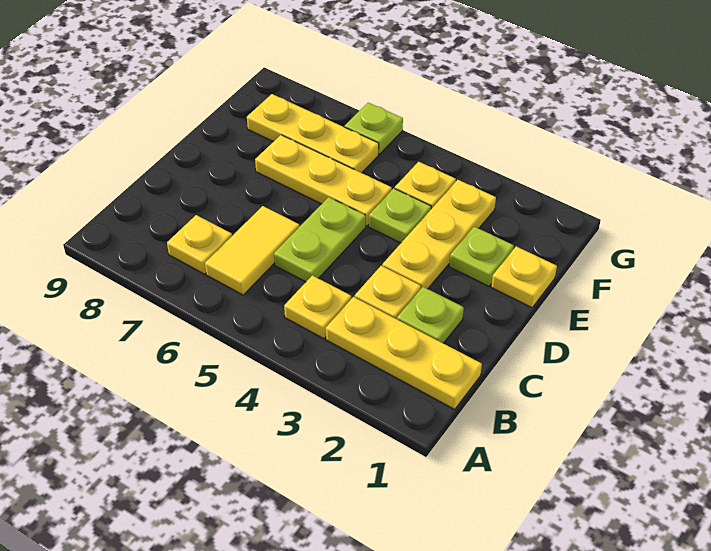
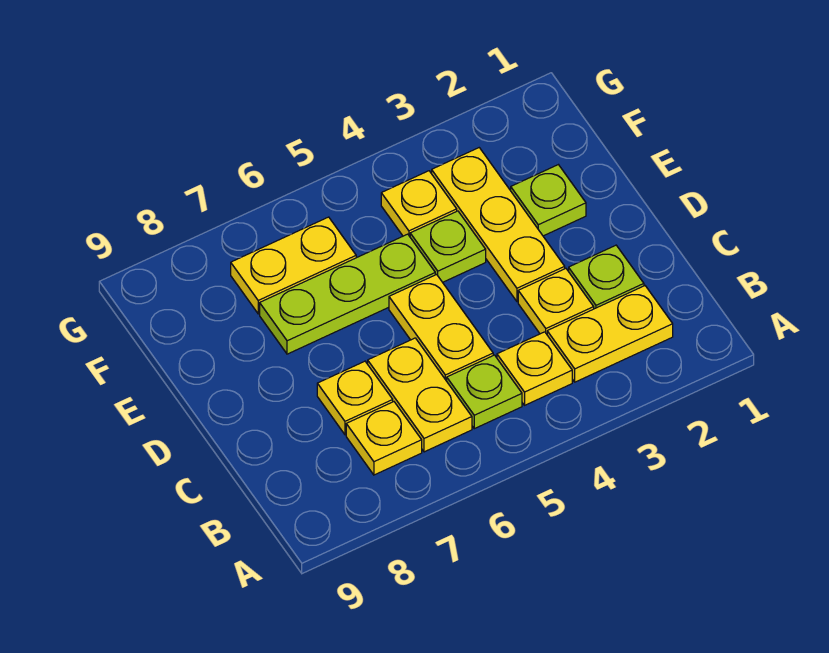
yellow plate B1:B3 level 1 -> yellow plate B2:B3 level 1
yellow tile B6:C6 level 1 -> yellow plate B6:C6 level 1
lime plate C5:D5 level 1 -> yellow plate C5:D5 level 1
yellow plate E1 level 1 -> yellow plate C7 level 1
yellow plate E5:E7 level 1 -> lime plate E5:E7 level 1
yellow plate F6:F8 level 1 -> yellow plate F6:F7 level 1
lime plate G6 level 1 -> lime plate B5 level 1

